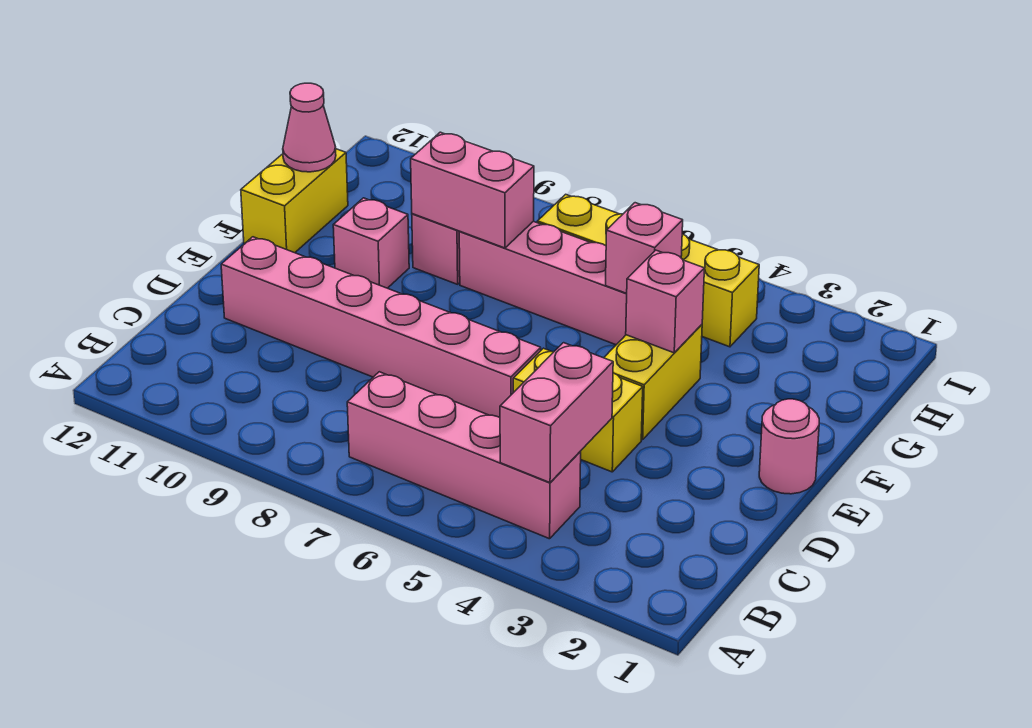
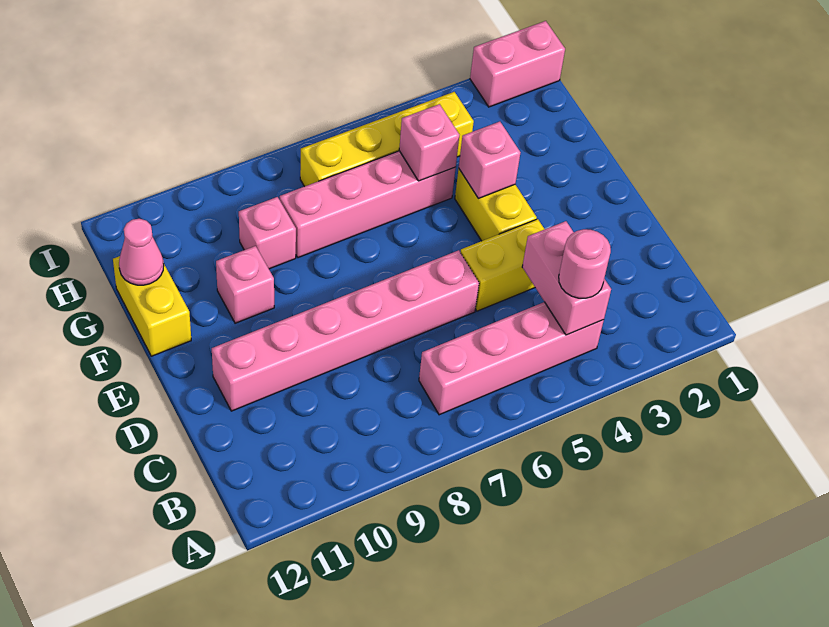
pink round brick E1 level 1 -> pink round brick B4 level 3
pink brick G8:G9 level 2 -> pink brick I1:I2 level 1

